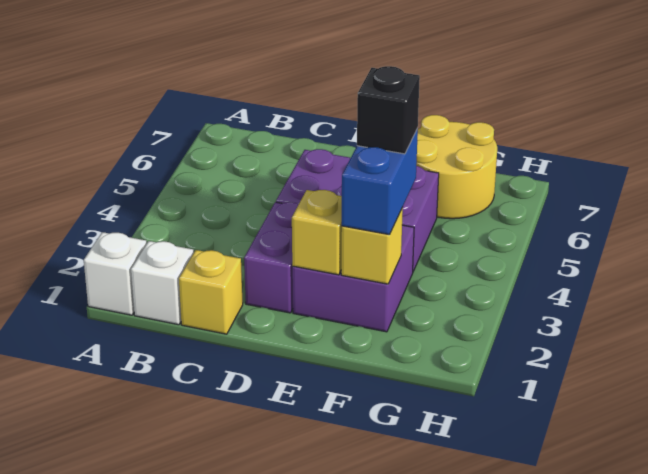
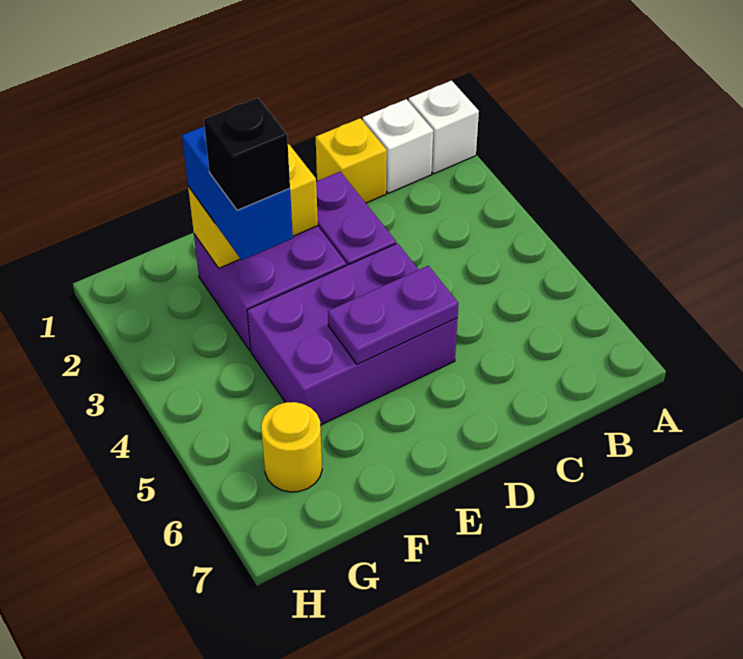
none -> purple plate D5:E5 level 2
yellow round brick F6:G7 level 1 -> yellow round brick G6 level 1

